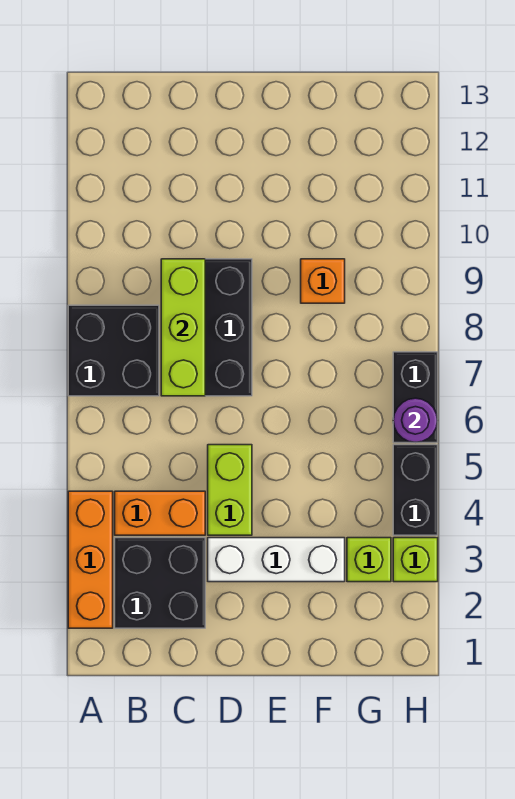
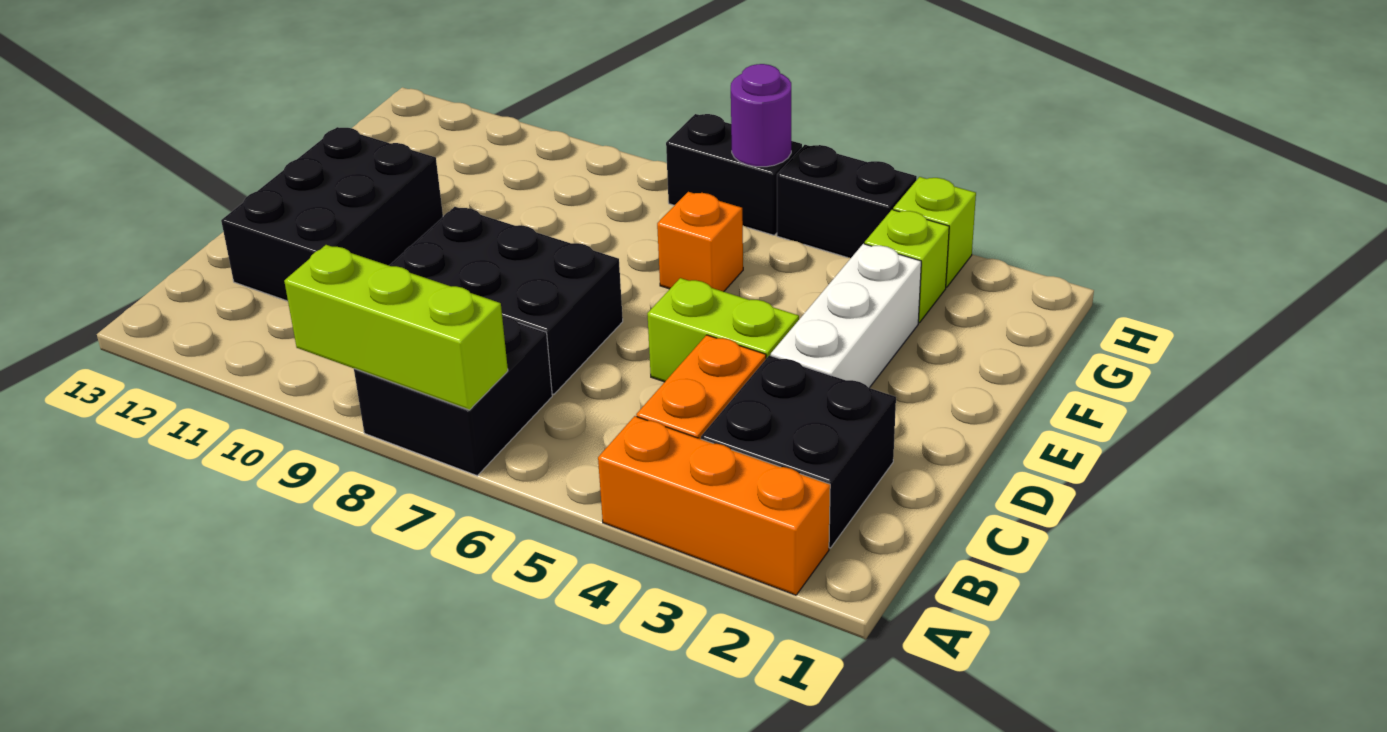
lime brick C7:C9 level 2 -> lime brick A7:A9 level 2
none -> black brick C11:E12 level 1
orange brick F9 level 1 -> orange brick F6 level 1

